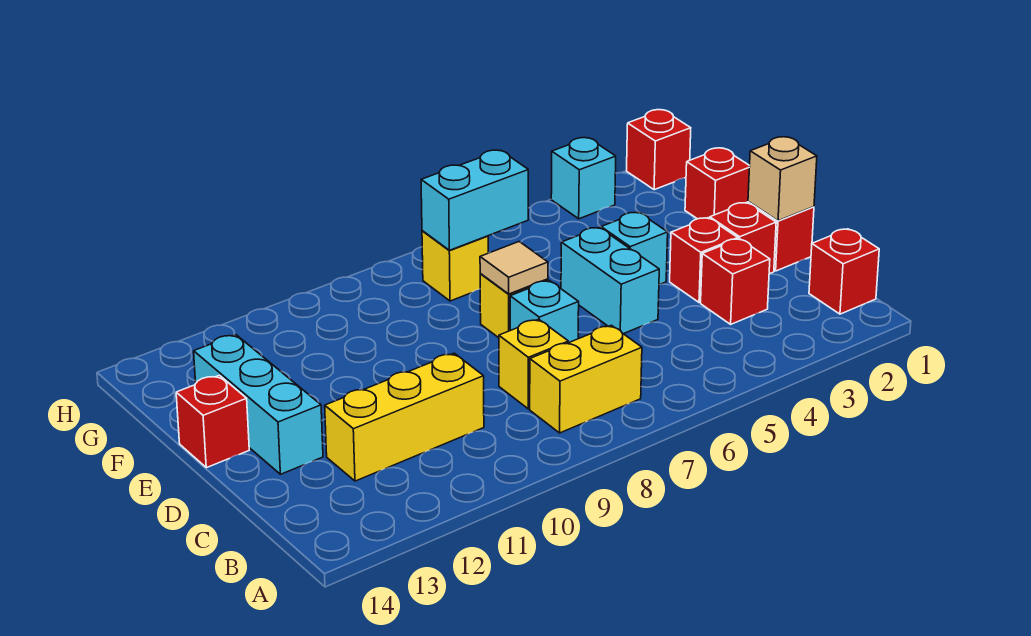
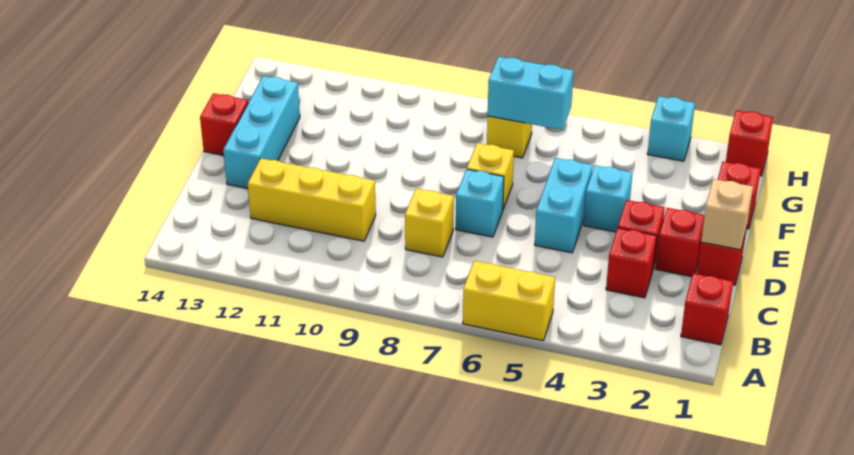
yellow brick B7:B8 level 1 -> yellow brick A5:A6 level 1
tan tile E7 level 2 -> none

